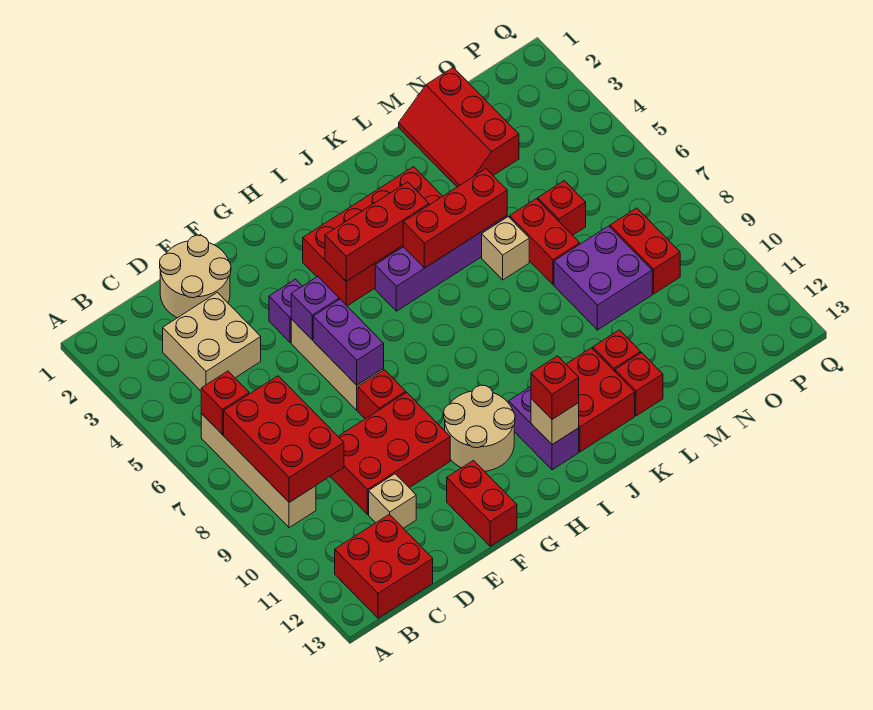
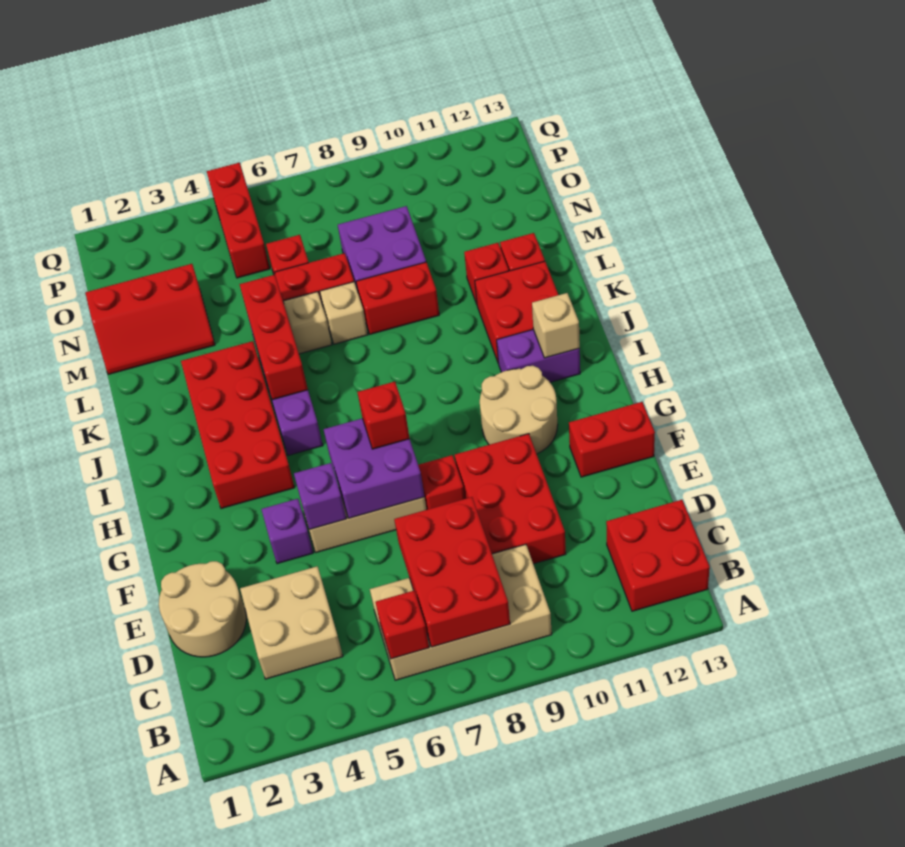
tan brick B6:B9 level 1 -> tan brick B6:C9 level 1
red brick B7:C9 level 2 -> red brick B7:D8 level 2
tan brick D11 level 1 -> tan brick L7 level 1
purple brick F6:F7 level 2 -> purple brick F6:G7 level 2
red brick H4:J4 level 2 -> red brick O5:Q5 level 1
red brick I12 level 3 -> red brick G7 level 3
red brick O8:O9 level 1 -> red brick L8:L9 level 1

